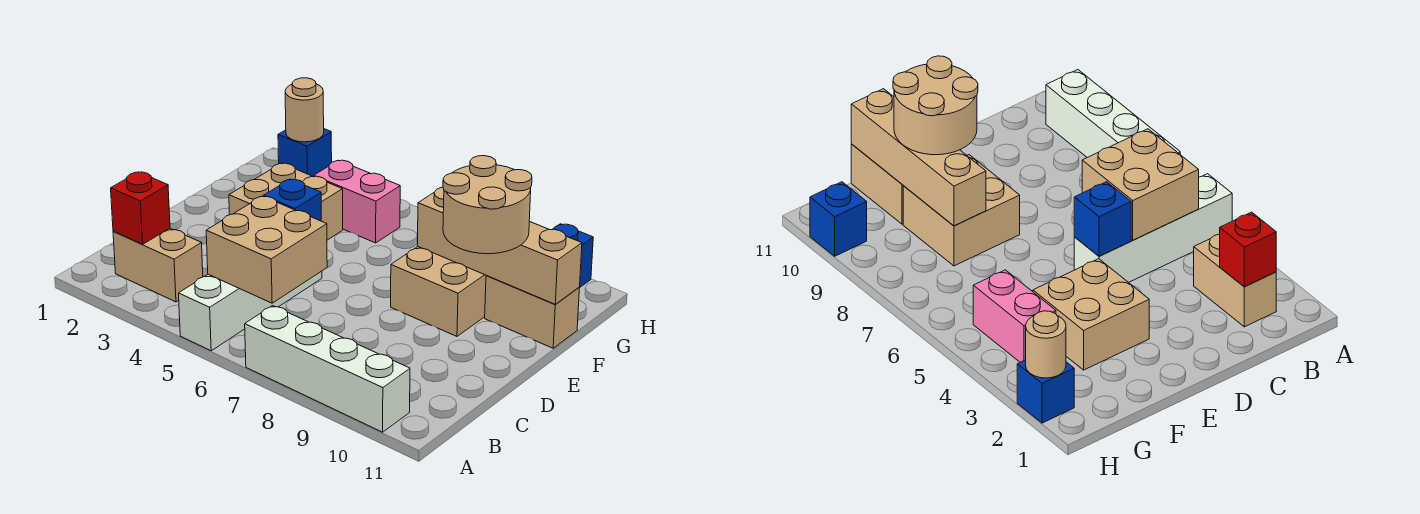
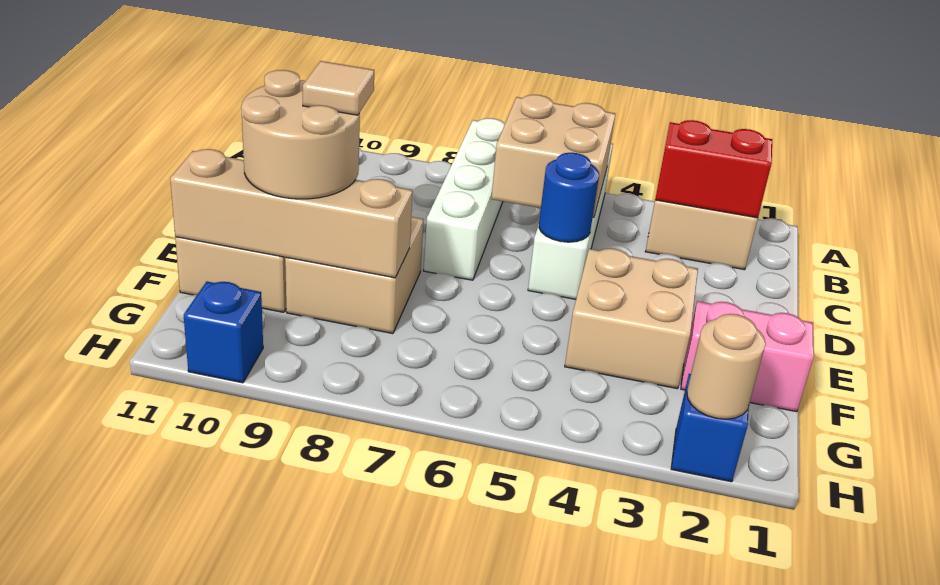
white brick A7:A10 level 1 -> white brick A7:D7 level 1
red brick B2 level 2 -> red brick B2:B3 level 2
blue brick D5 level 2 -> blue round brick D5 level 2
none -> tan tile E9 level 4
pink brick G4:G5 level 1 -> pink brick F1:F2 level 1

